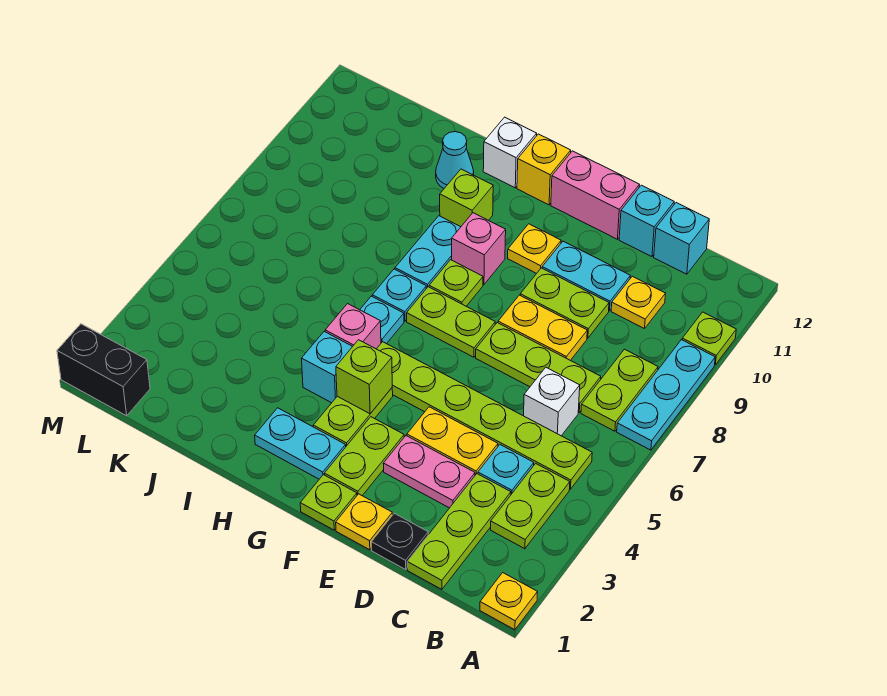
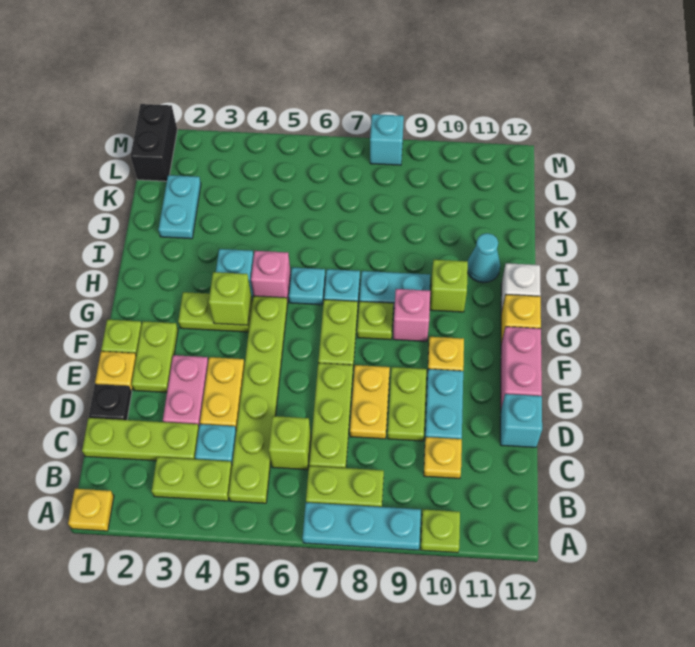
white brick C6 level 1 -> lime brick C6 level 1
cyan brick C12 level 1 -> cyan brick M8 level 1
lime plate F2:F3 level 1 -> lime plate E2:F2 level 1
cyan plate G2:H2 level 1 -> cyan plate J2:K2 level 1

